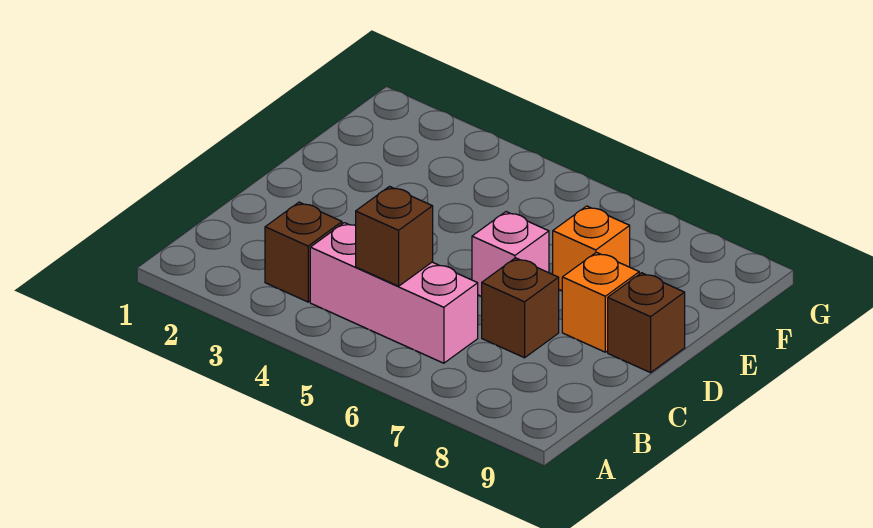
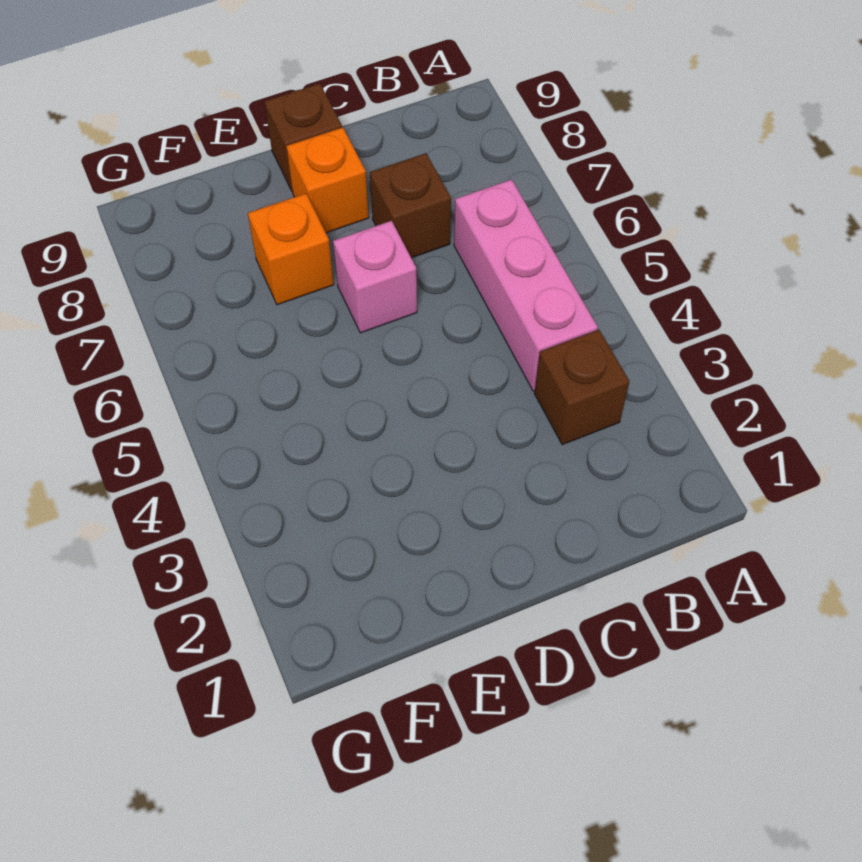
brown brick B5 level 2 -> none

